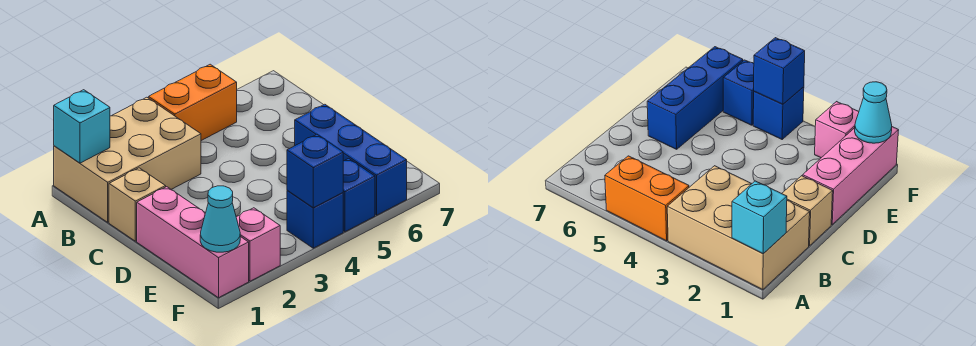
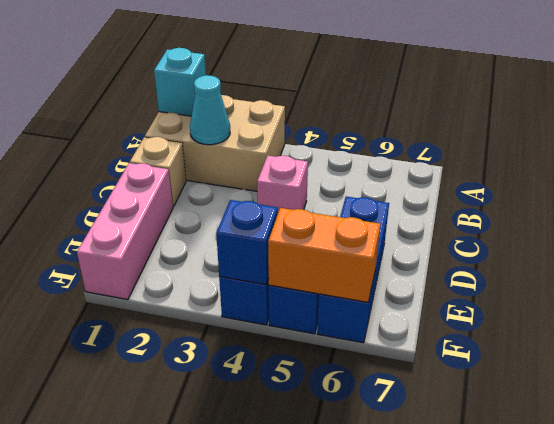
orange brick A4:A5 level 1 -> orange brick F5:F6 level 2
cyan cone F1 level 2 -> cyan cone B2 level 2
pink brick F2 level 1 -> pink brick C4 level 1

